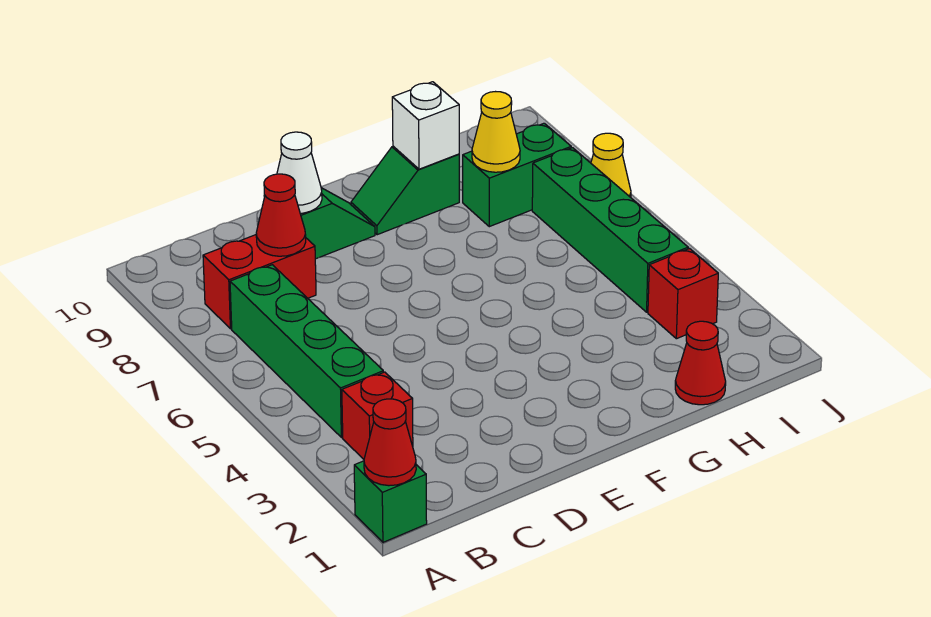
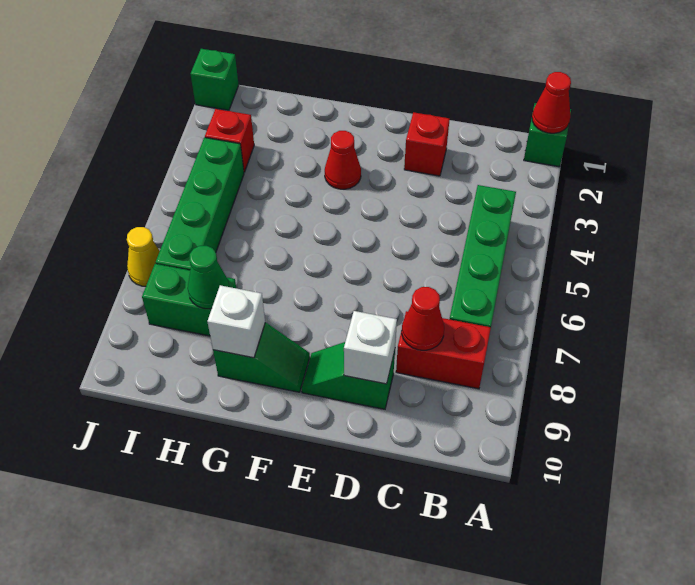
red brick B3 level 1 -> red brick D2 level 1
white cone D9 level 2 -> white brick D9 level 2
red cone H1 level 1 -> red cone F3 level 1
yellow cone H8 level 2 -> green cone H8 level 2
none -> green brick J1 level 1

